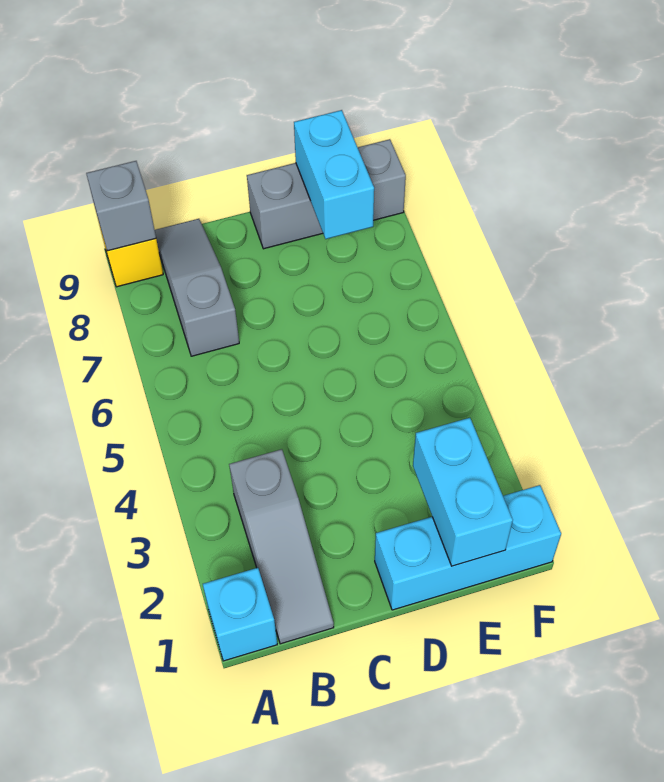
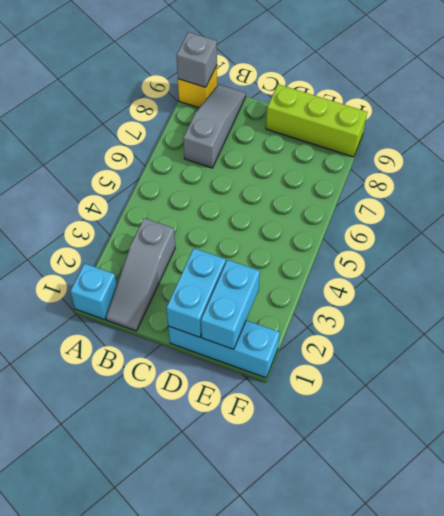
grey brick D9:F9 level 1 -> lime brick D9:F9 level 1
cyan brick E8:E9 level 2 -> cyan brick D1:D2 level 2

